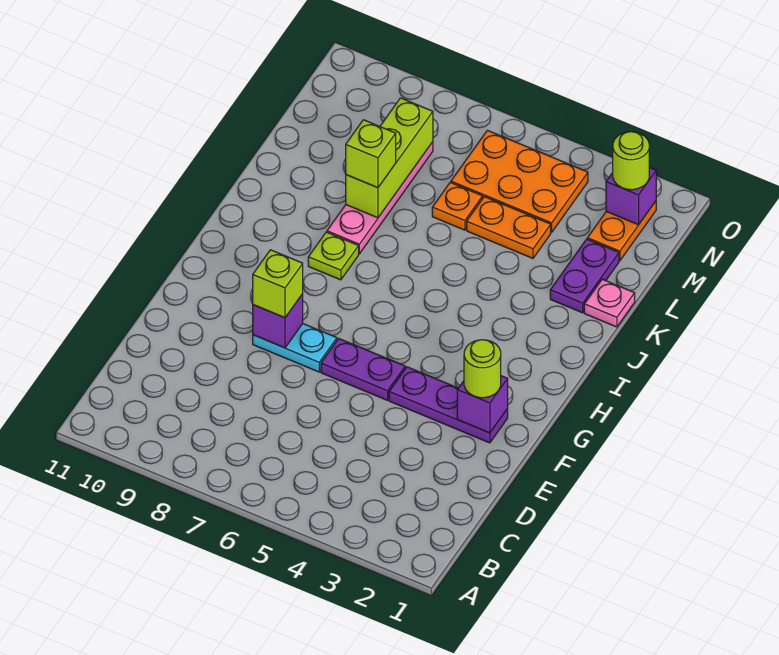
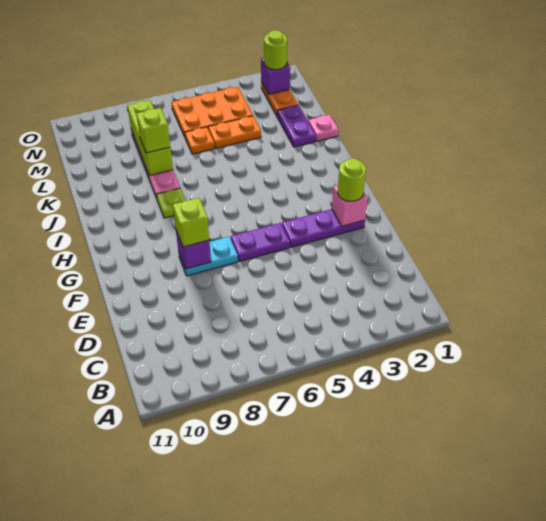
purple brick F2 level 2 -> pink brick F2 level 2

